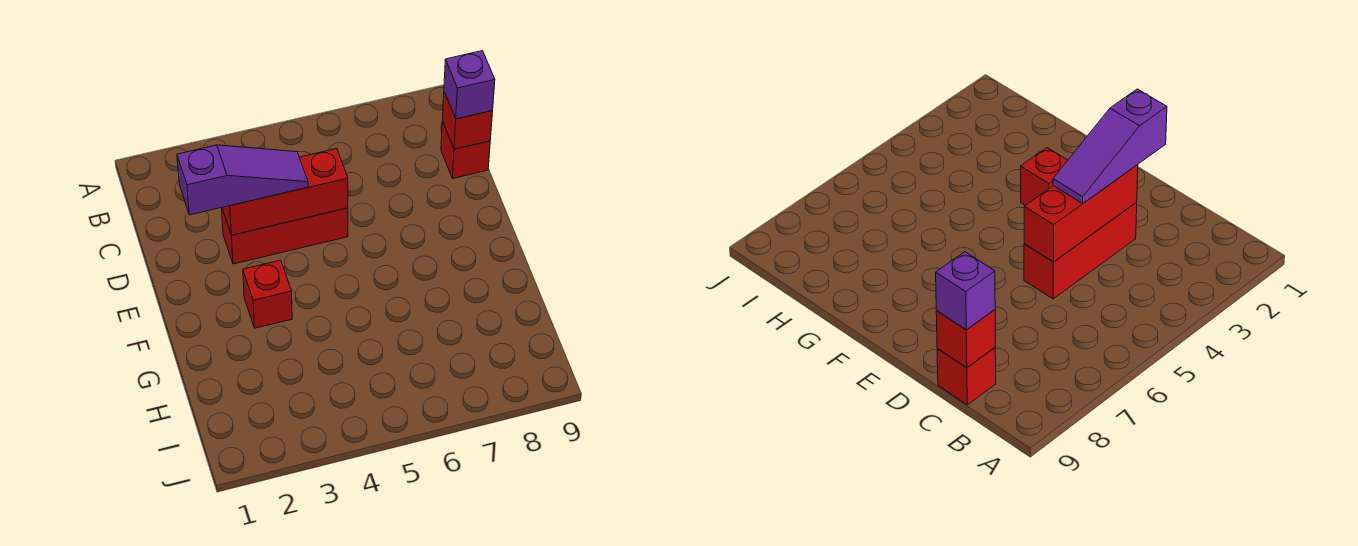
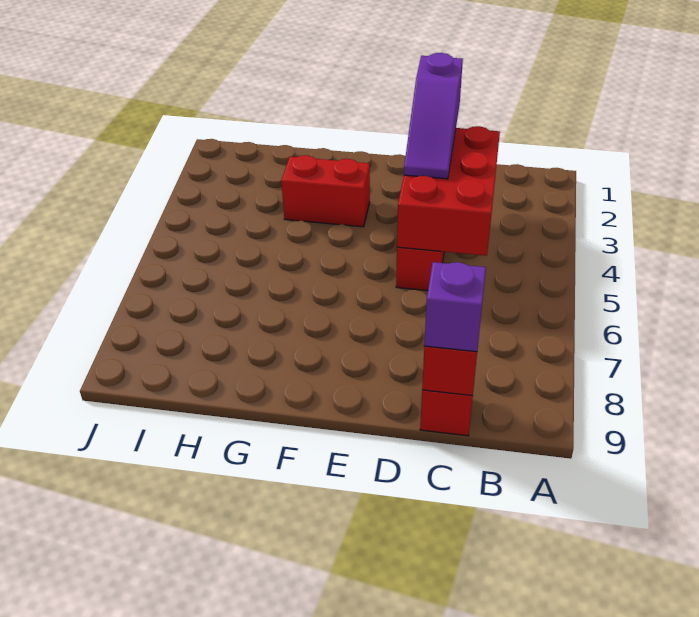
red brick D3:D5 level 2 -> red brick C3:D5 level 2
red brick F3 level 1 -> red brick F3:G3 level 1

